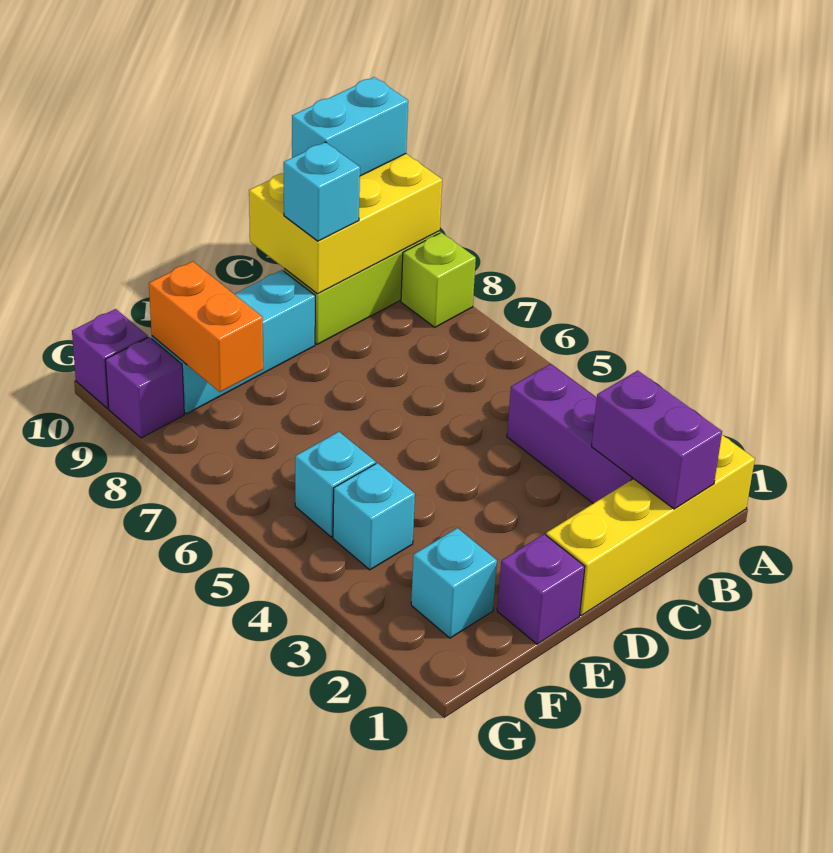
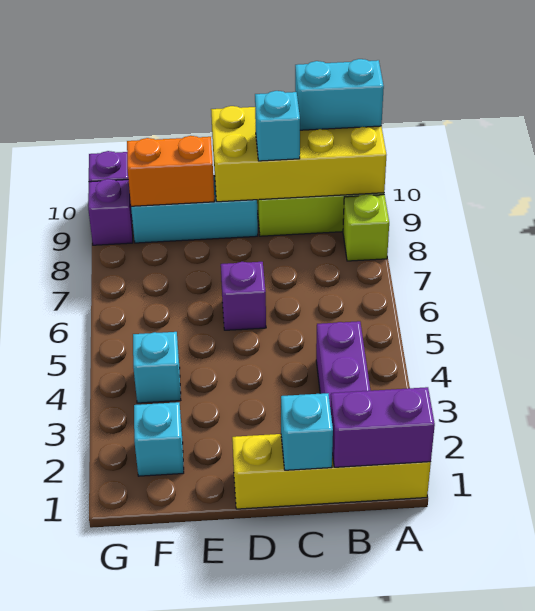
yellow brick A9:C10 level 2 -> yellow brick A9:D10 level 2
purple brick B1:B2 level 2 -> purple brick A1:B1 level 2
purple brick E1 level 1 -> purple brick D6 level 1
cyan brick F5 level 1 -> cyan brick C1 level 2
orange brick F8:F9 level 2 -> orange brick E9:F9 level 2

